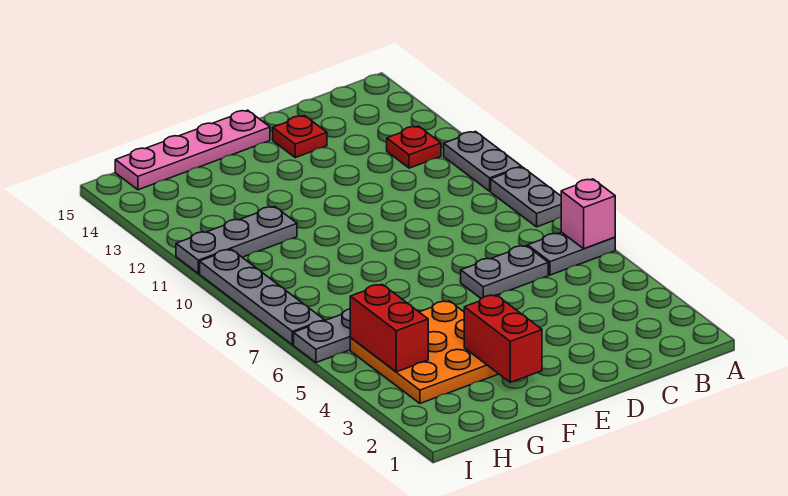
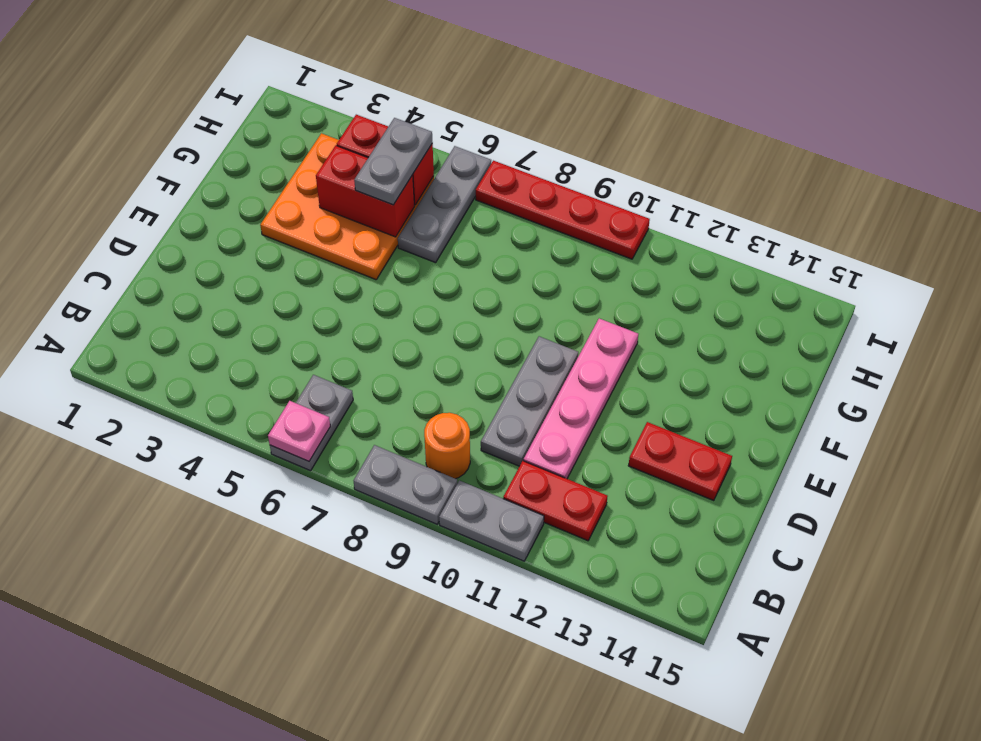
pink brick A6 level 2 -> pink plate A6 level 2
none -> orange round brick B9 level 1
red plate B12 level 1 -> red plate B11:B12 level 1
grey plate C6:D6 level 1 -> grey plate G5:H5 level 3
red plate D14 level 1 -> red plate D13:D14 level 1
pink plate E15:H15 level 1 -> pink plate C11:F11 level 1
red brick F2:F3 level 2 -> red brick G4:G5 level 2
grey plate G11:I11 level 1 -> grey plate C10:E10 level 1
grey plate I7:I10 level 1 -> red plate I7:I10 level 1

